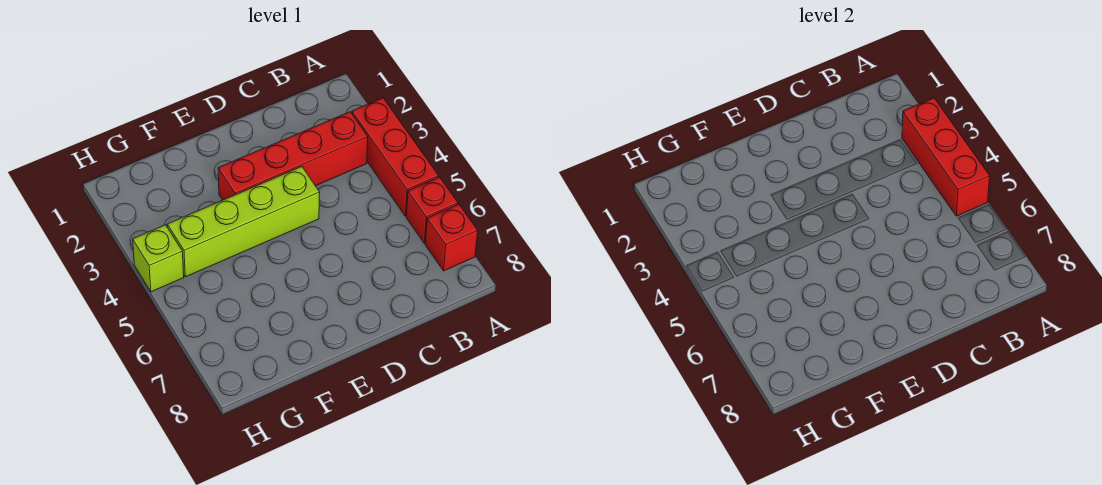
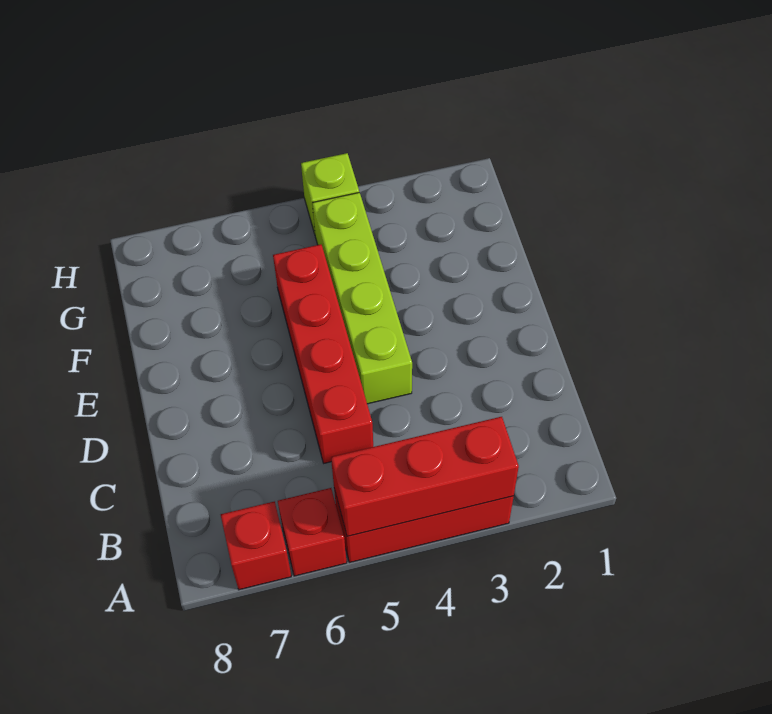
red brick B3:E3 level 1 -> red brick C5:F5 level 1

